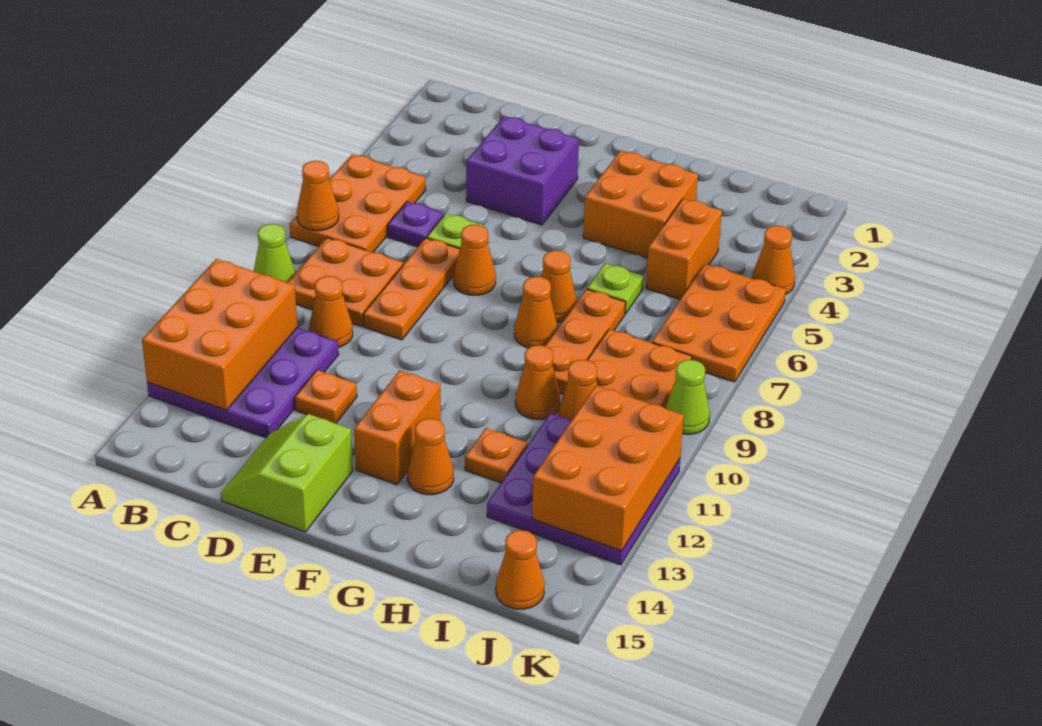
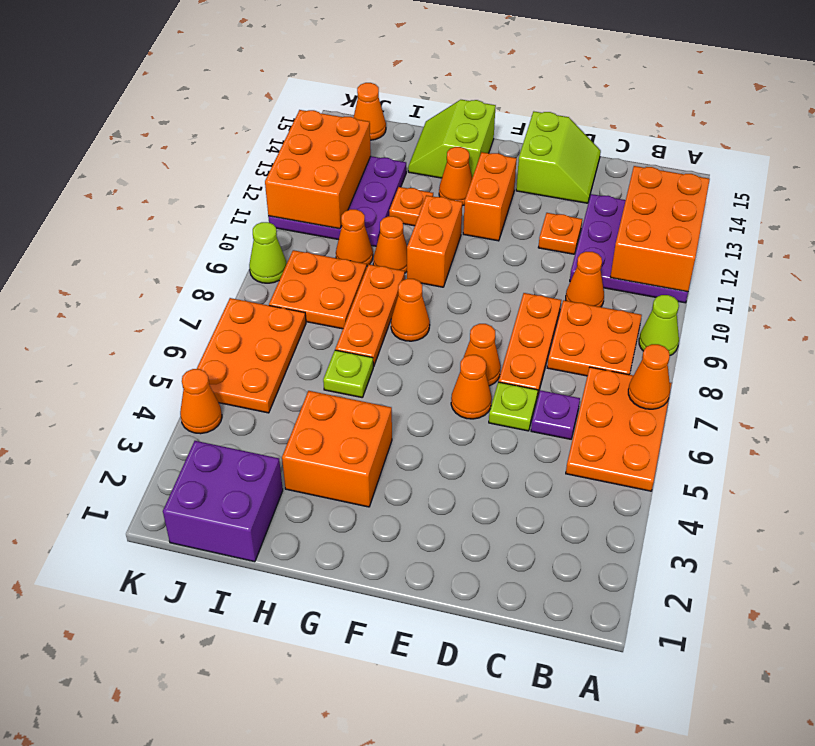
purple brick D3:E4 level 1 -> purple brick I1:J2 level 1
orange cone G7 level 1 -> orange cone E6 level 1
none -> lime slope G14:H15 level 1 top G
orange brick I4:I5 level 1 -> orange brick G10:G11 level 1

